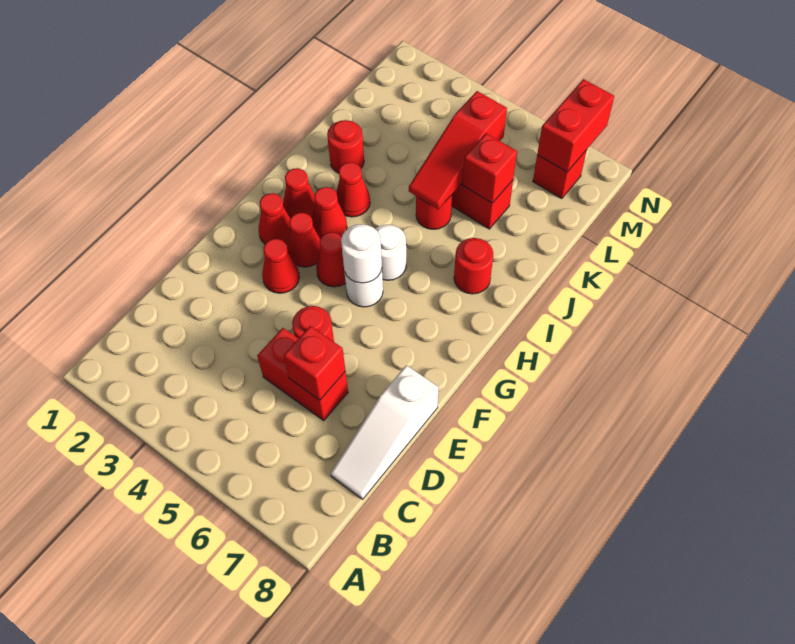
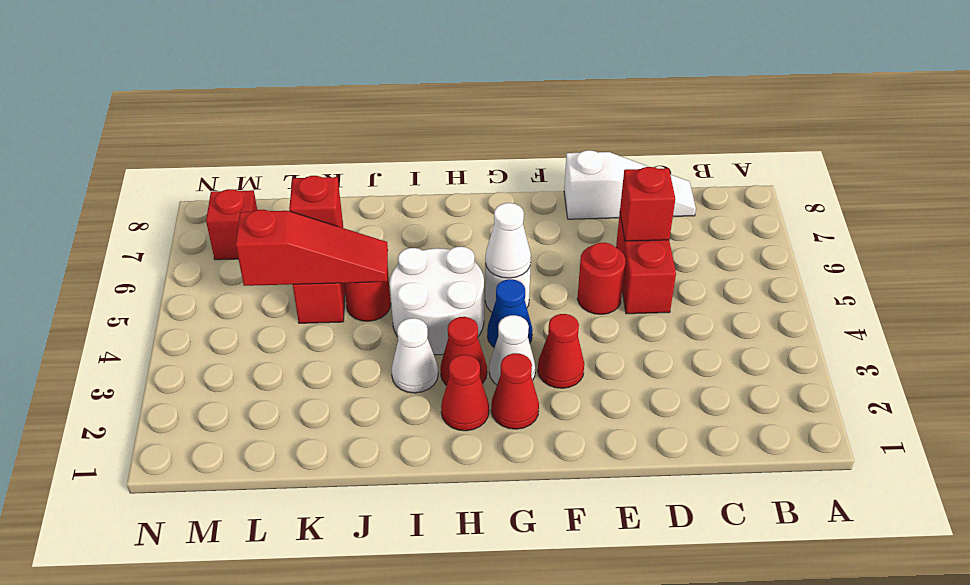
red cone G3 level 1 -> white cone G3 level 1
red cone G4 level 1 -> blue cone G4 level 1
white round brick G5 level 2 -> white cone G5 level 2
white round brick H5 level 1 -> white round brick H4:I5 level 1
red cone I3 level 1 -> white cone I3 level 1
red round brick I7 level 1 -> none
red round brick J2 level 1 -> none
red brick M7:N7 level 2 -> none

